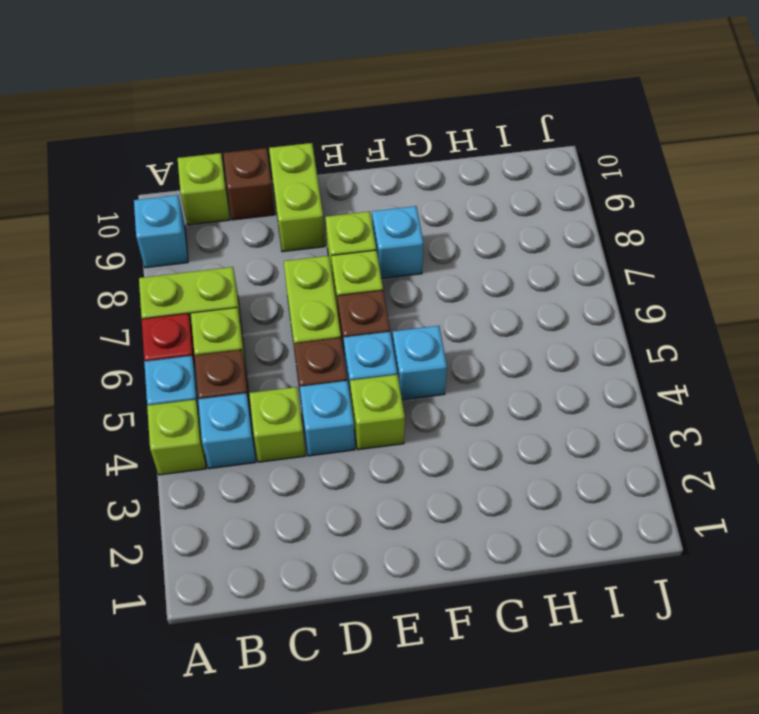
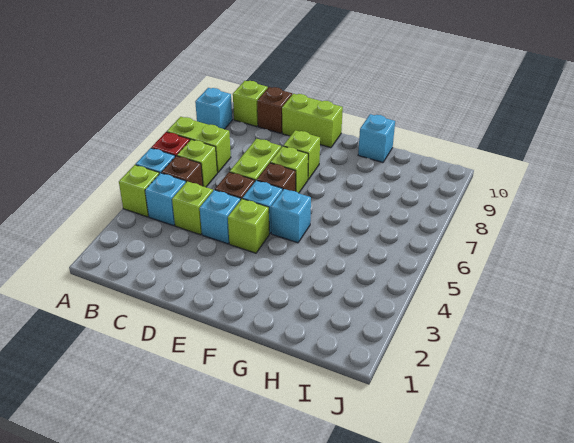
lime brick D9:D10 level 1 -> lime brick D10:E10 level 1
cyan brick F8 level 1 -> cyan brick G10 level 1

